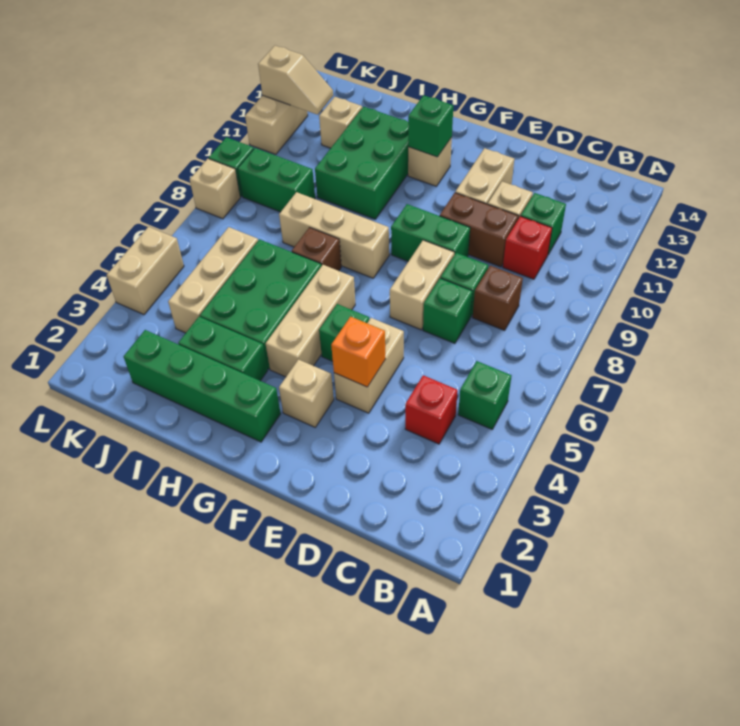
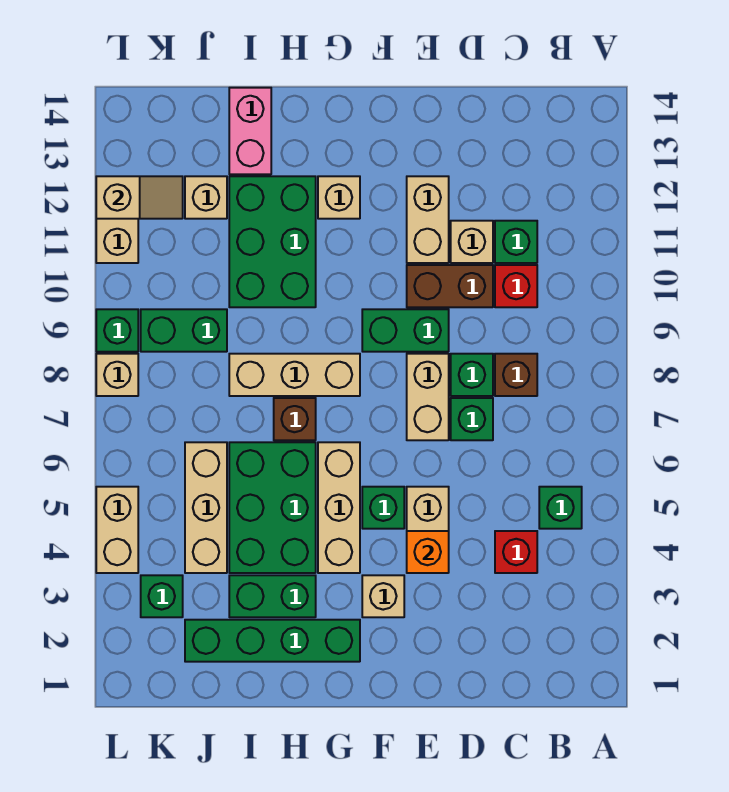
green brick G12 level 2 -> green brick K3 level 1
none -> pink brick I13:I14 level 1

